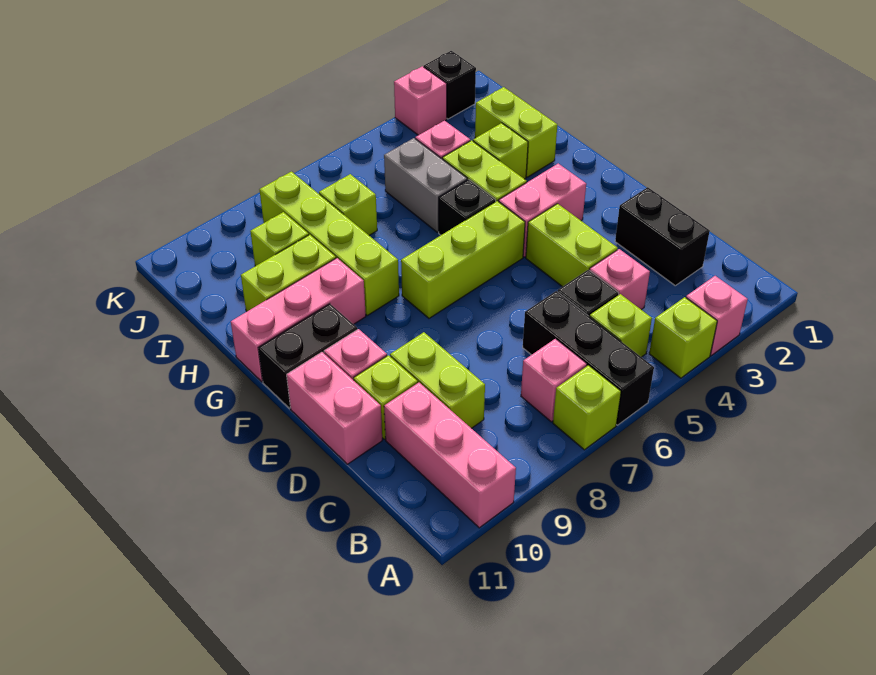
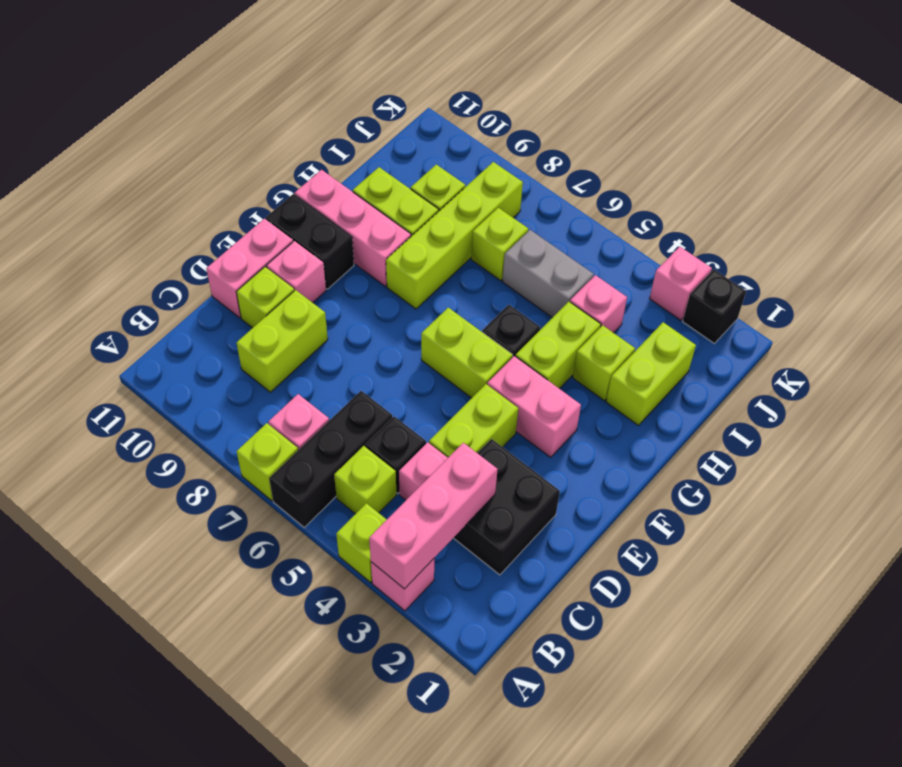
pink brick A10:C10 level 1 -> pink brick A3:C3 level 2
black brick C2:D2 level 1 -> black brick C2:D3 level 1
lime brick F5:F7 level 1 -> lime brick F5:F6 level 1
grey brick H5:I5 level 1 -> grey brick I5:I6 level 1

